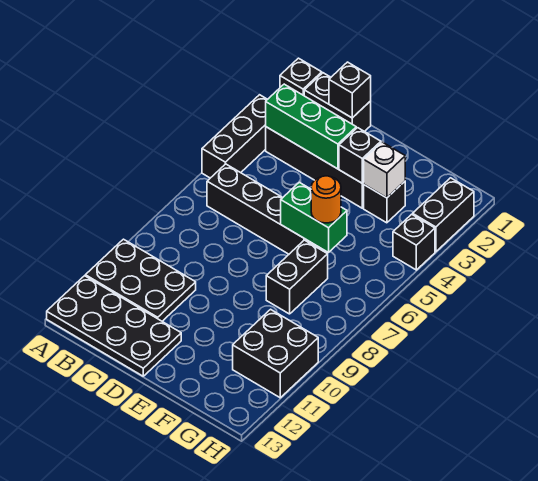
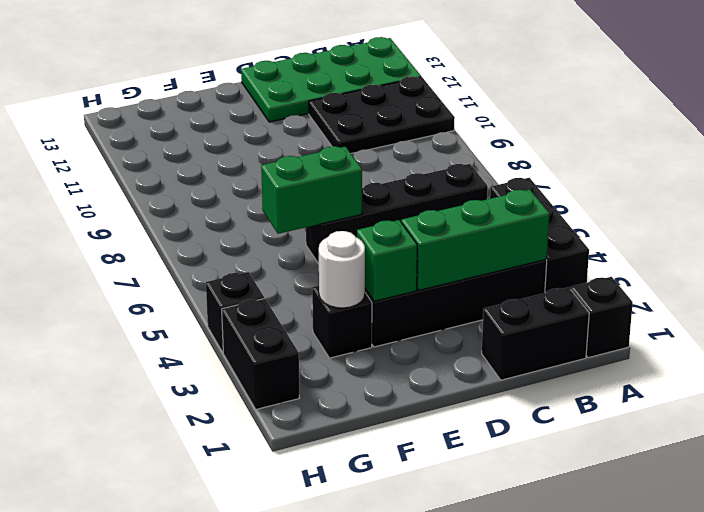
black plate A12:D13 level 1 -> green plate A12:D13 level 1
black brick C1 level 2 -> none
black brick E3 level 2 -> green brick E3 level 2
white brick F3 level 2 -> white round brick F3 level 2
orange round brick F6 level 3 -> none
black brick F7:F8 level 1 -> none
black brick G10:H11 level 1 -> none

